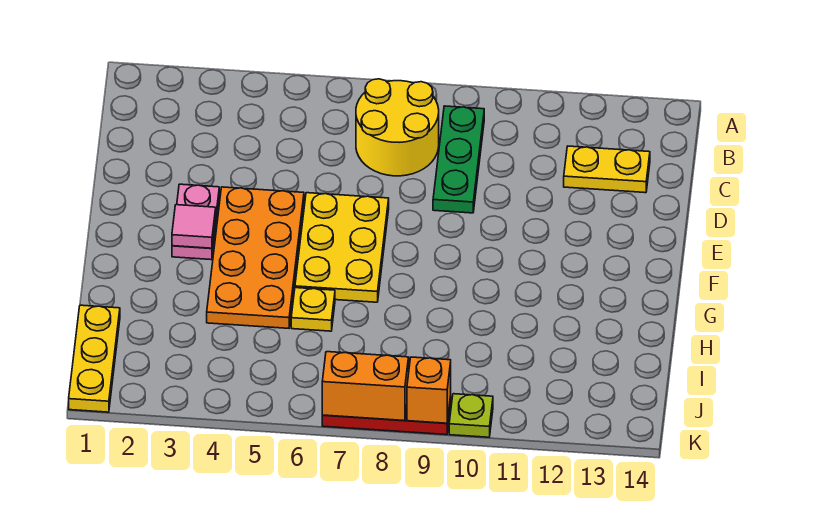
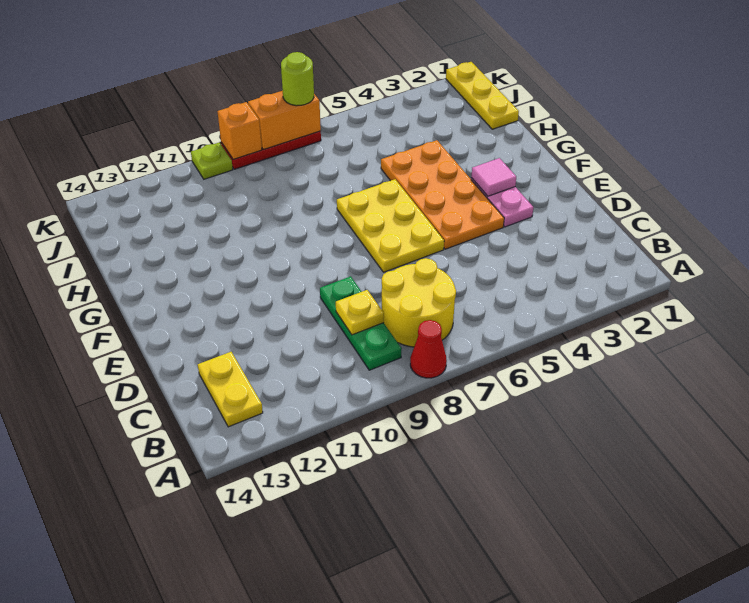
none -> red cone A8 level 1
yellow plate C12:C13 level 1 -> yellow plate B13:C13 level 1
yellow plate H6 level 1 -> yellow plate C9 level 2
none -> lime round brick K7 level 3

